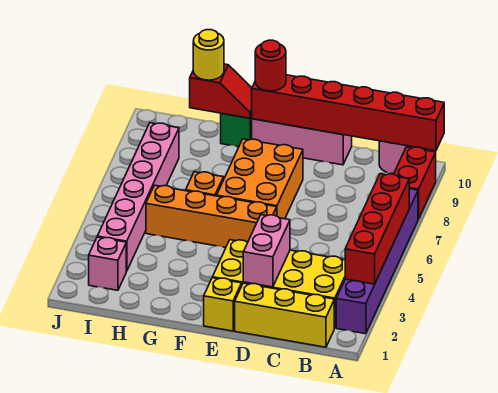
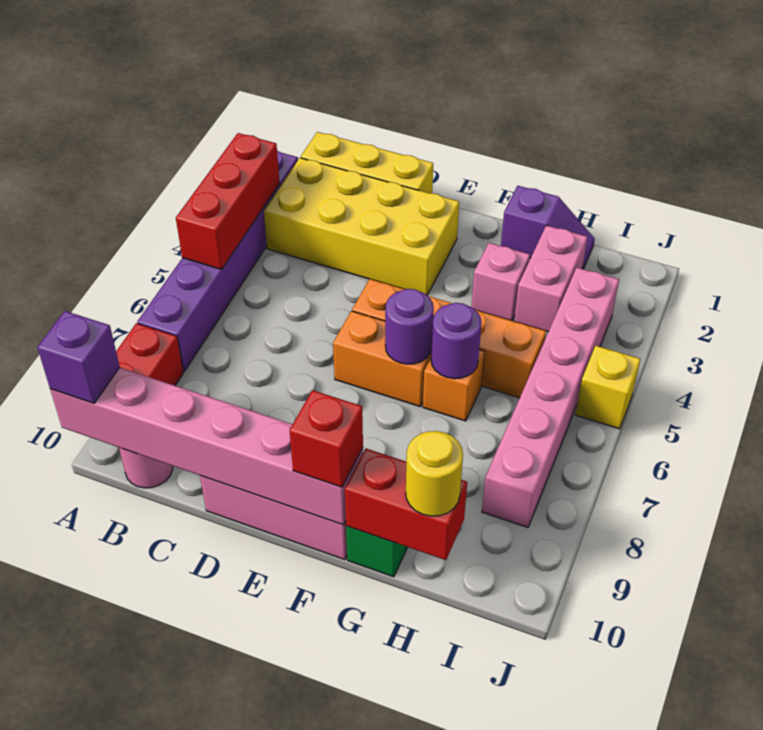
red brick A3:A6 level 2 -> red brick A3:A5 level 2
red brick A10:F10 level 2 -> pink brick A10:F10 level 2
none -> purple brick A10 level 3
pink brick D2:D3 level 2 -> pink brick H2:H3 level 1
yellow brick E1 level 1 -> yellow brick J5 level 1
orange brick E6:F8 level 1 -> orange brick E6:F6 level 1
none -> purple round brick F6 level 2
red round brick F10 level 3 -> red brick F10 level 3
none -> purple slope G1:H1 level 1 top G
none -> purple round brick G6 level 2
red slope G10:H10 level 2 top H -> red brick G10:H10 level 2
pink brick I2 level 1 -> pink brick G3 level 1

